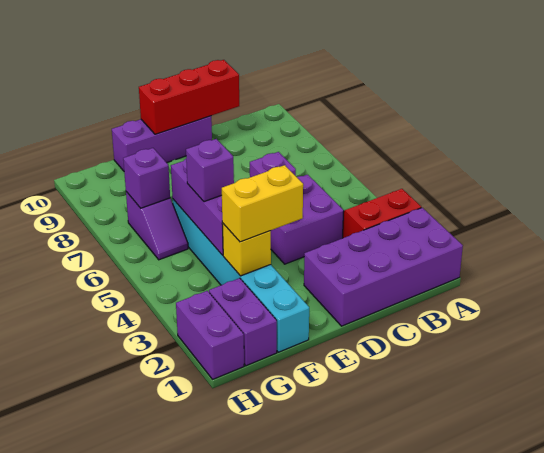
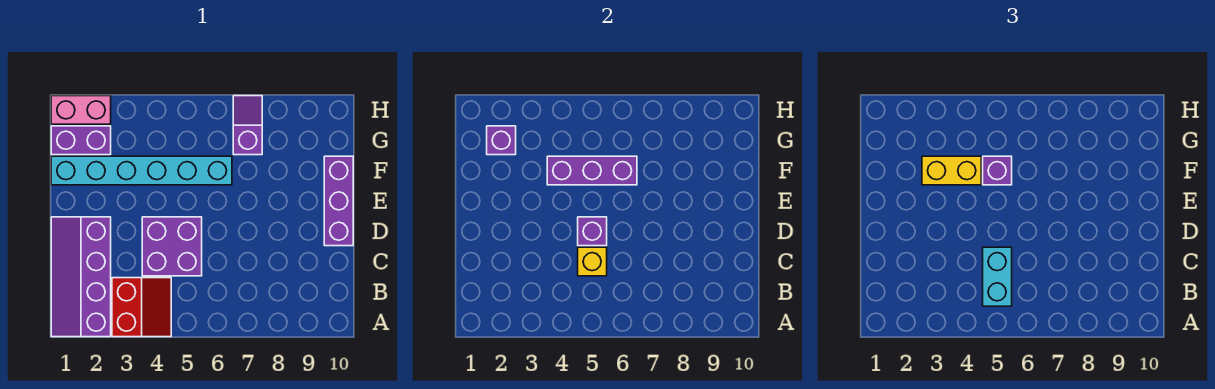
purple brick A1:D2 level 1 -> purple slope A1:D2 level 1 top 2
none -> cyan brick B5:C5 level 3
red brick C10:E10 level 2 -> none
yellow brick E3:F3 level 3 -> yellow brick F3:F4 level 3
yellow brick F3 level 2 -> yellow brick C5 level 2
purple slope G6:G7 level 1 top 7 -> purple slope G7:H7 level 1 top G
purple brick G7 level 2 -> purple brick G2 level 2
purple brick H1:H2 level 1 -> pink brick H1:H2 level 1

